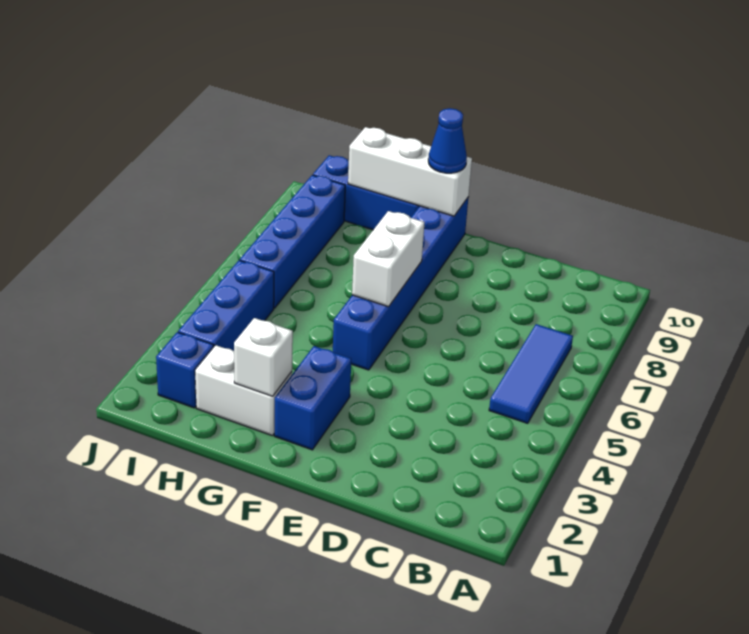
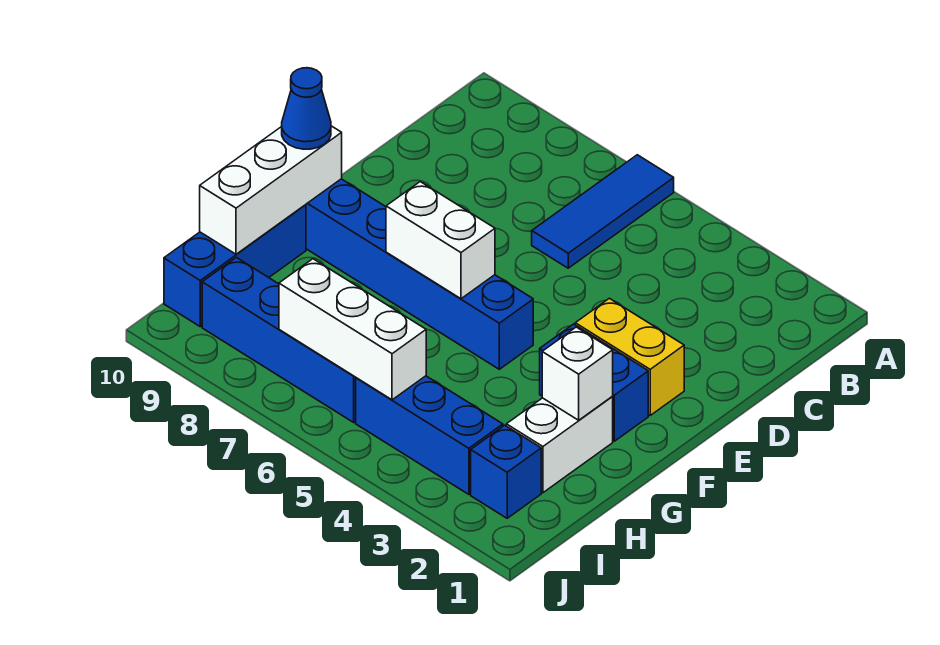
blue tile B5:B7 level 1 -> blue tile A6:C6 level 1
none -> yellow brick E2:E3 level 1
none -> white brick I5:I7 level 2

